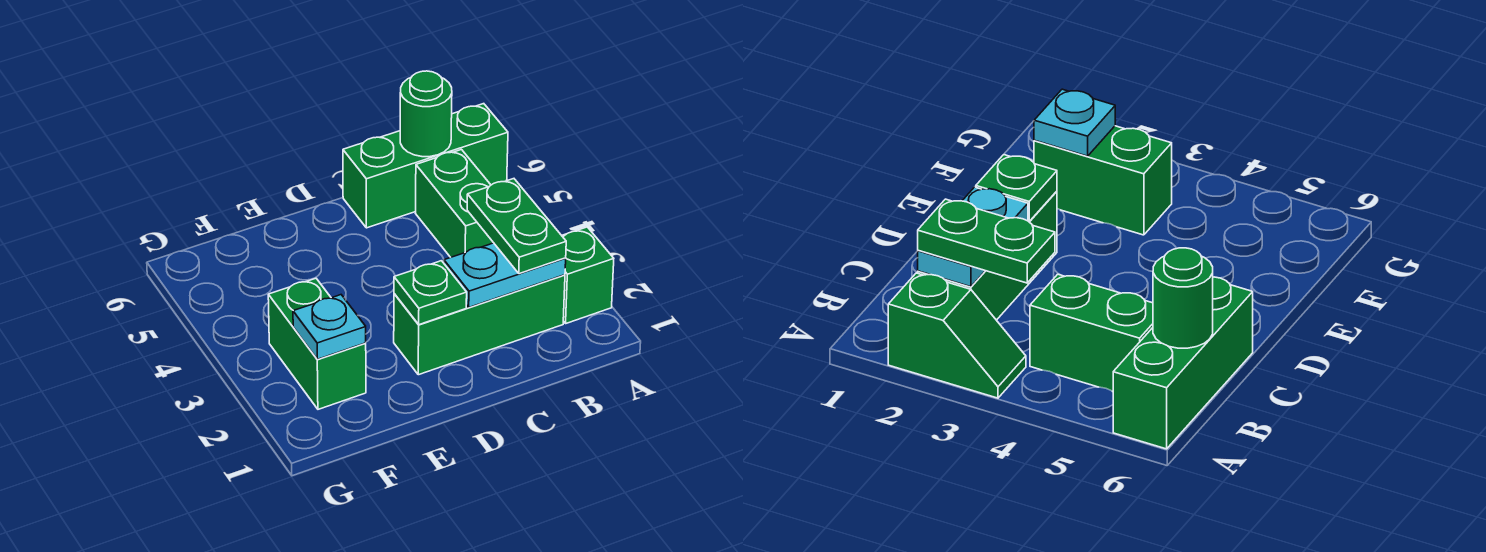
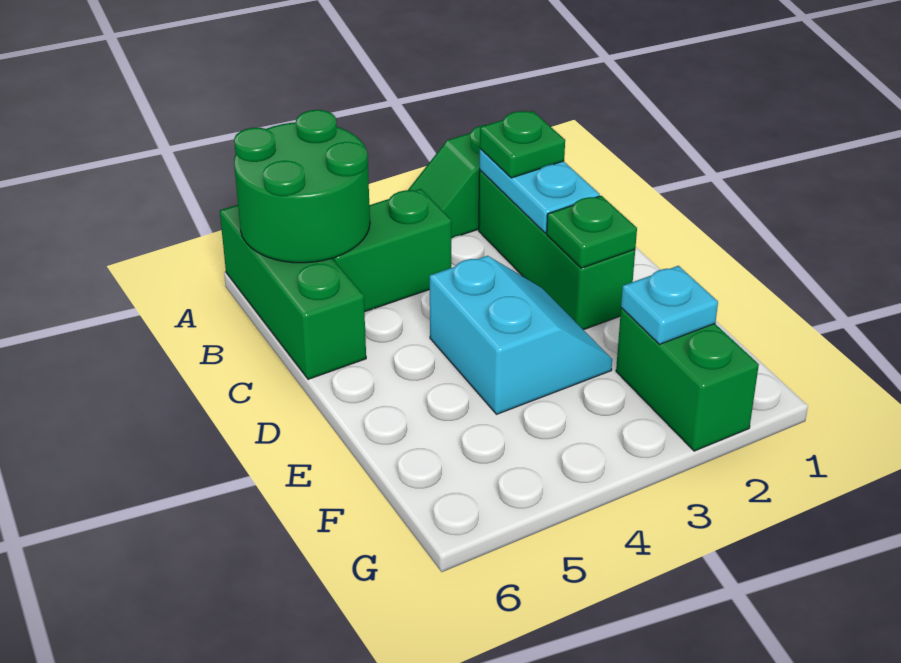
green plate B2:B3 level 3 -> green plate B2 level 3
green round brick B6 level 2 -> green round brick A5:B6 level 2
none -> cyan slope D3:E4 level 1 top 4
green brick F2:F3 level 1 -> green brick F2:G2 level 1

